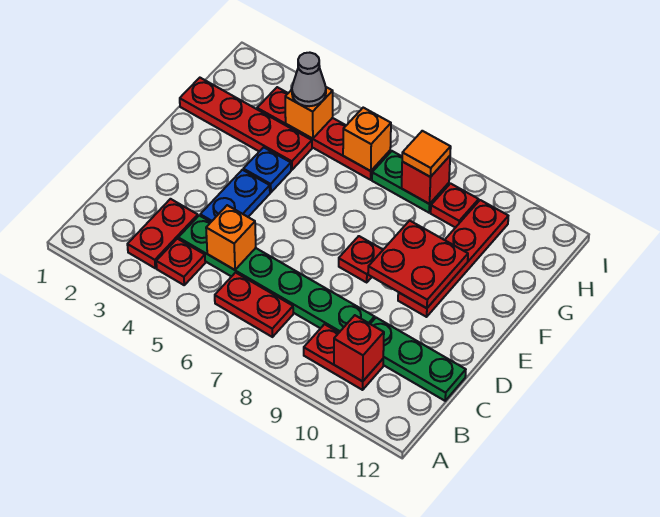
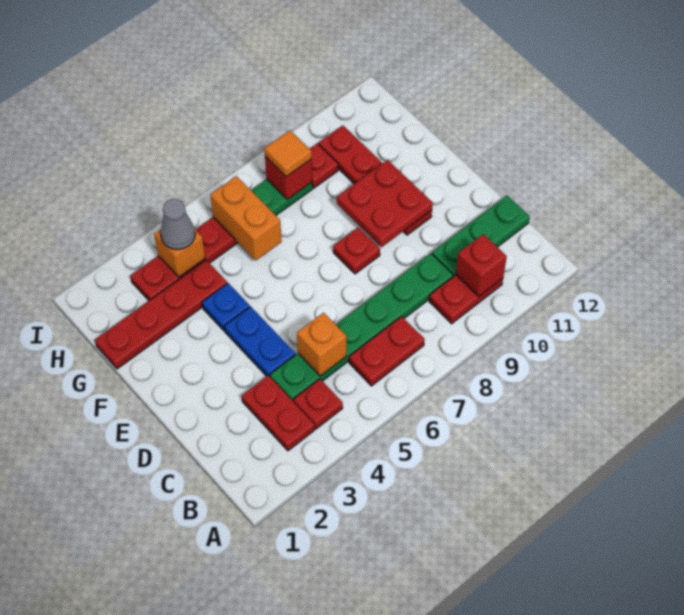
orange brick H6 level 2 -> orange brick G6:H6 level 2

